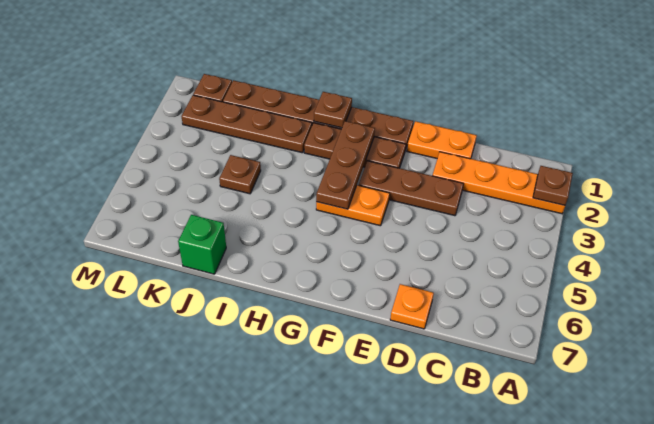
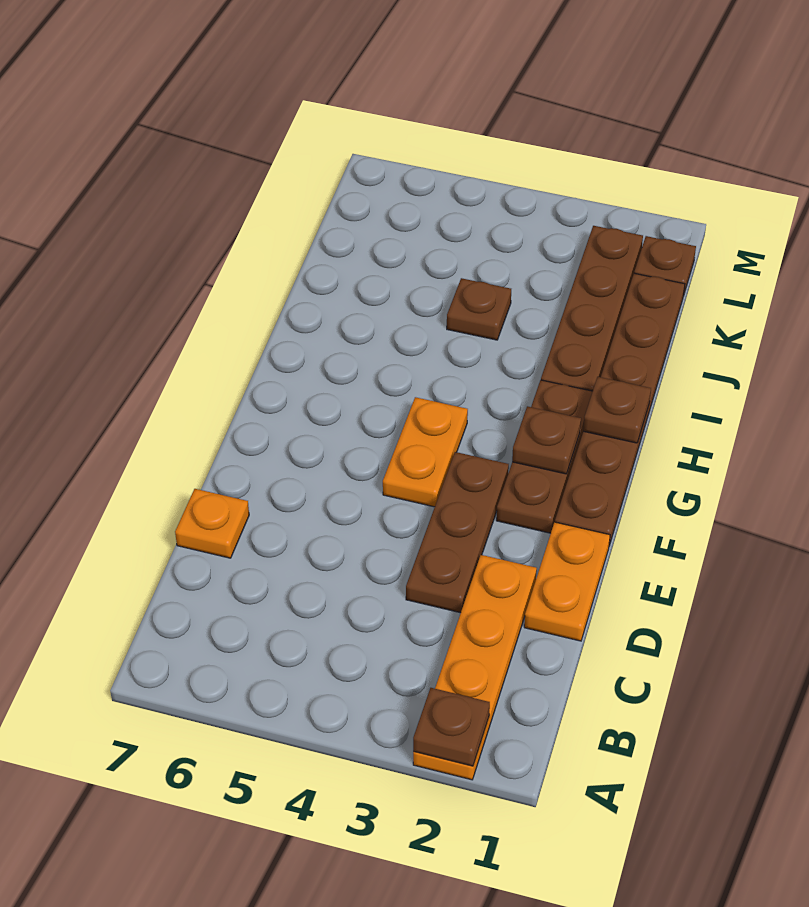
brown plate G2:G4 level 2 -> brown plate G2 level 2
green brick J7 level 1 -> none

